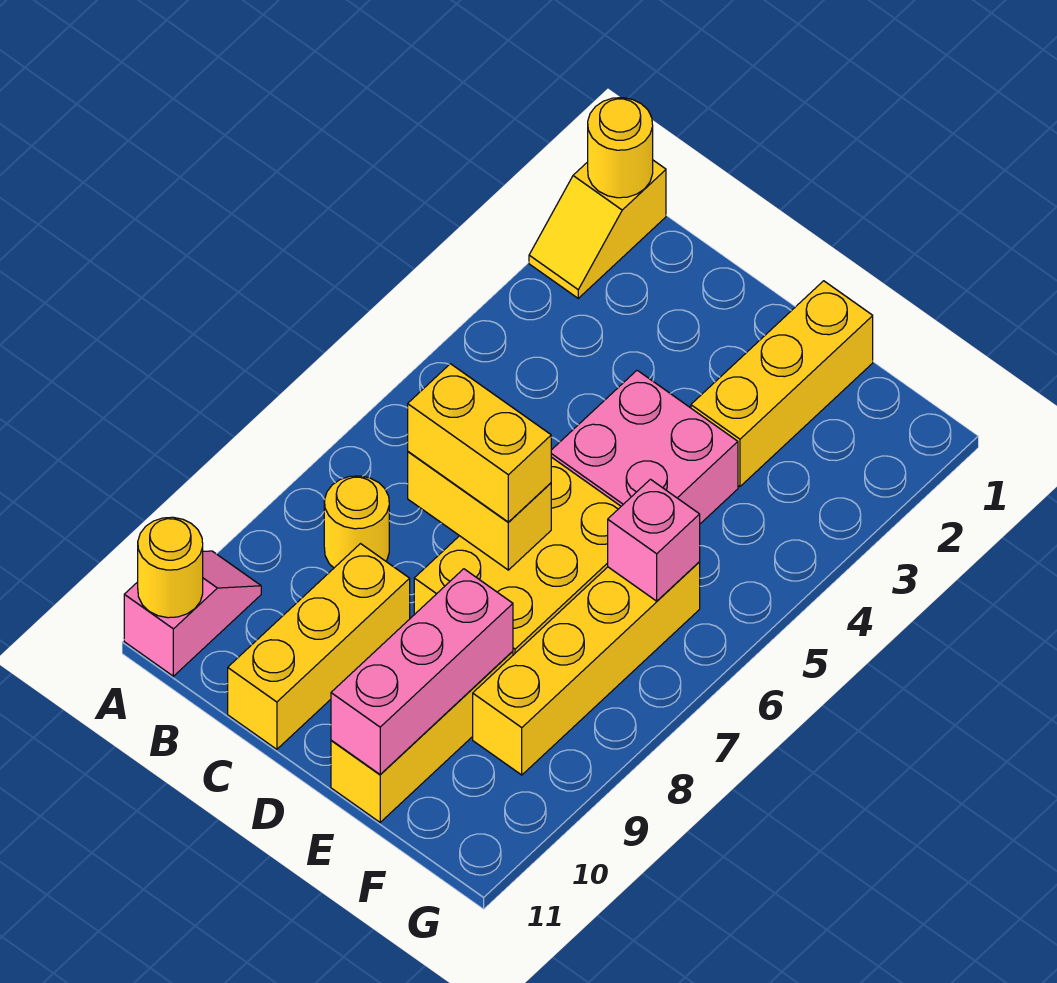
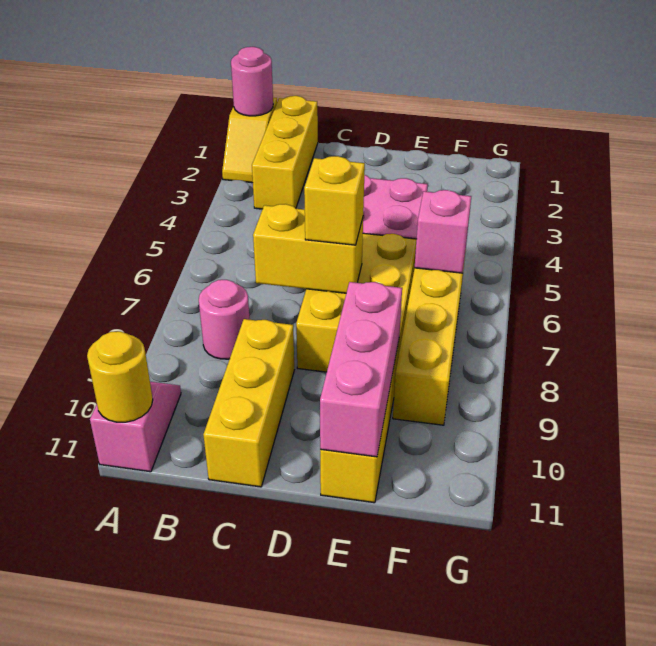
yellow round brick A1 level 2 -> pink round brick A1 level 2
yellow round brick B8 level 1 -> pink round brick B8 level 1
yellow brick C7:D7 level 3 -> yellow brick D7 level 3
yellow brick E1:E3 level 1 -> yellow brick B1:B3 level 1

